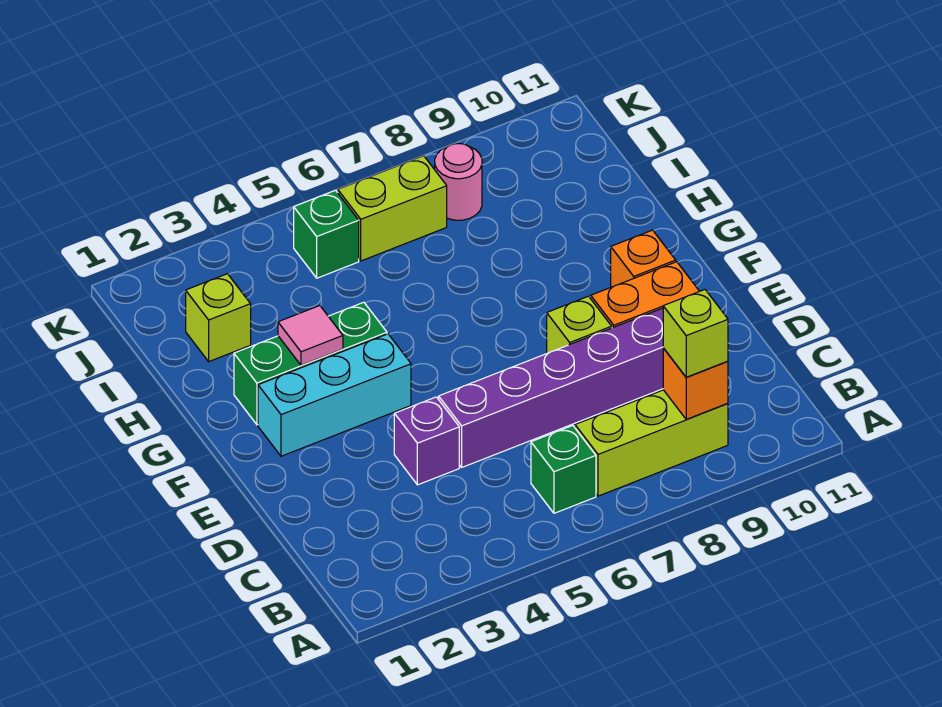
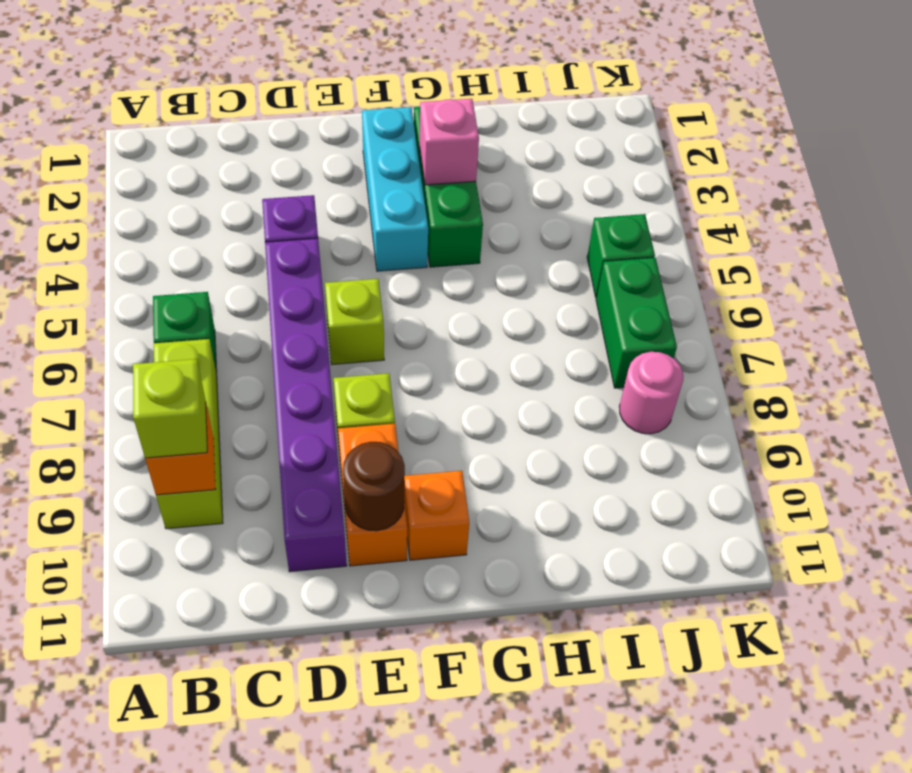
none -> brown round brick E10 level 2
pink tile G3 level 2 -> pink brick G3 level 2
lime brick I2 level 1 -> lime brick E6 level 1
lime brick J6:J7 level 1 -> green brick J6:J7 level 1

